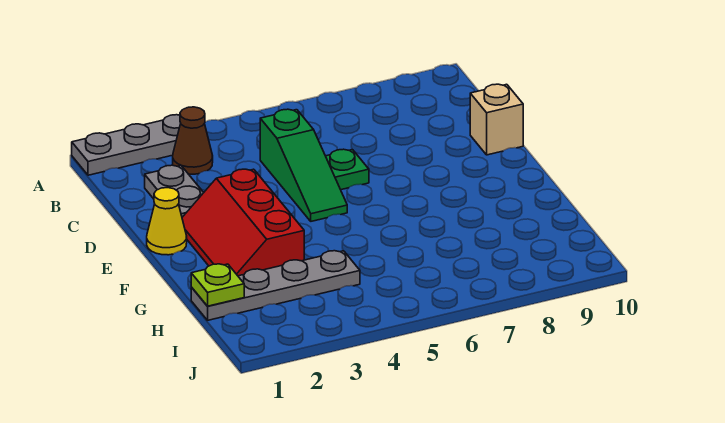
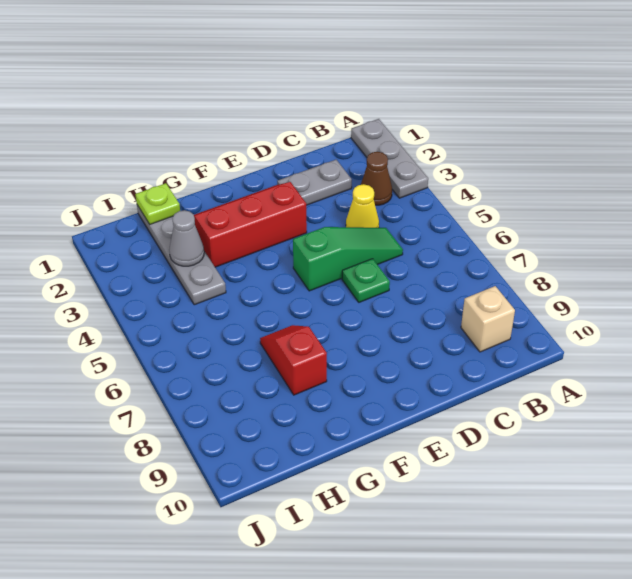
green slope C5:E5 level 1 top C -> green slope C5:E5 level 1 top E
tan brick D10 level 1 -> tan brick B9 level 1
yellow cone E1 level 1 -> yellow cone C4 level 1
none -> red slope G7:G8 level 1 top 8
none -> grey cone H3 level 2

